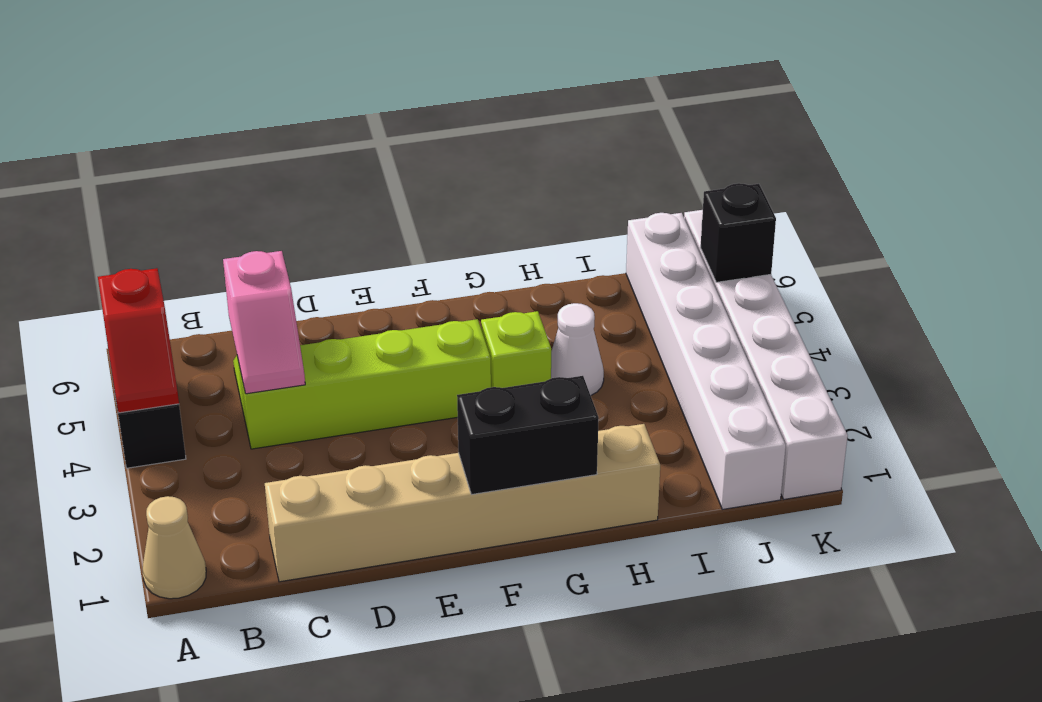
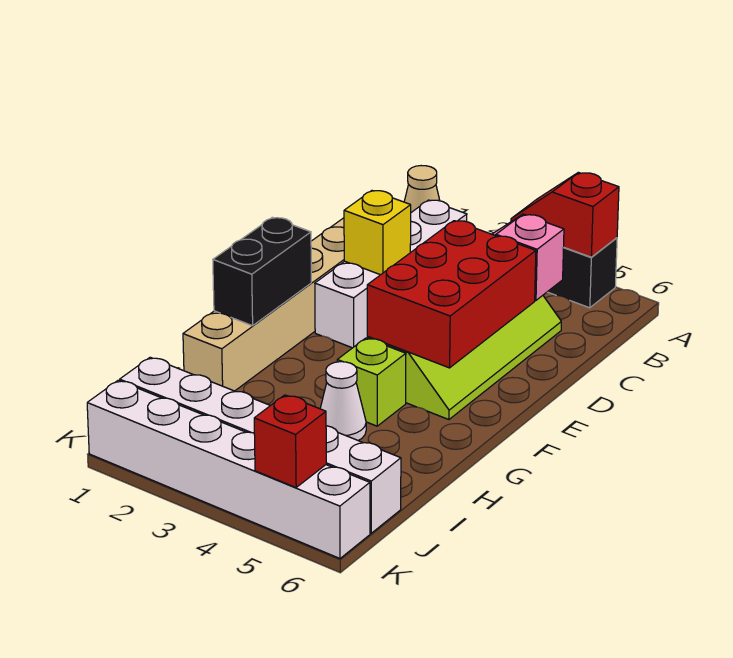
none -> white brick B2:E2 level 1
none -> yellow brick D2 level 2
none -> red brick D4:F5 level 2
black brick K5 level 2 -> red brick K5 level 2

